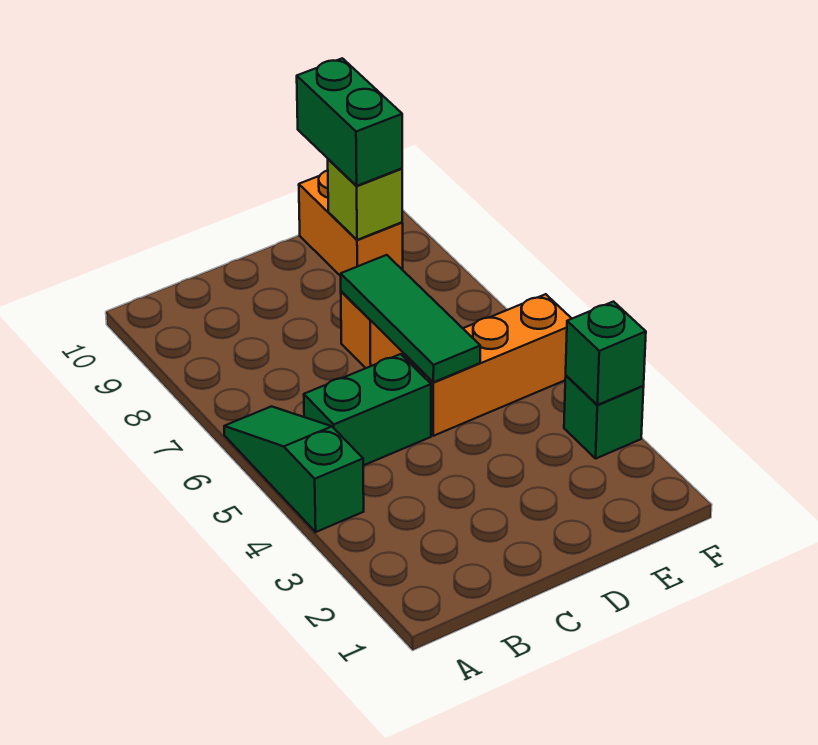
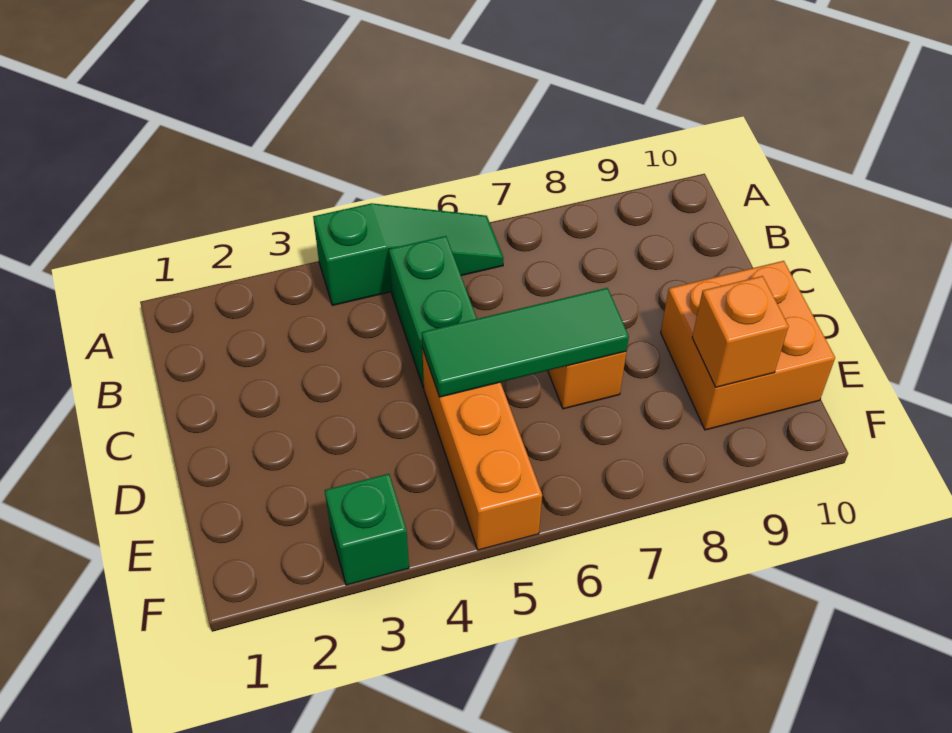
orange brick E9:E10 level 1 -> orange brick D9:E10 level 1
lime brick E9 level 2 -> orange brick E9 level 2
green brick E9:E10 level 3 -> none
green brick F3 level 2 -> none

